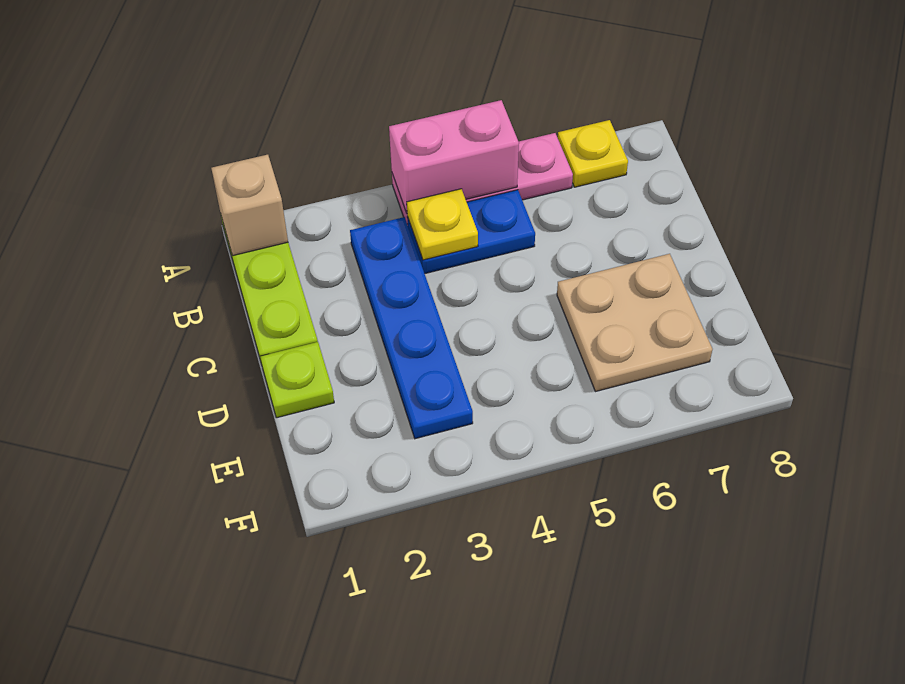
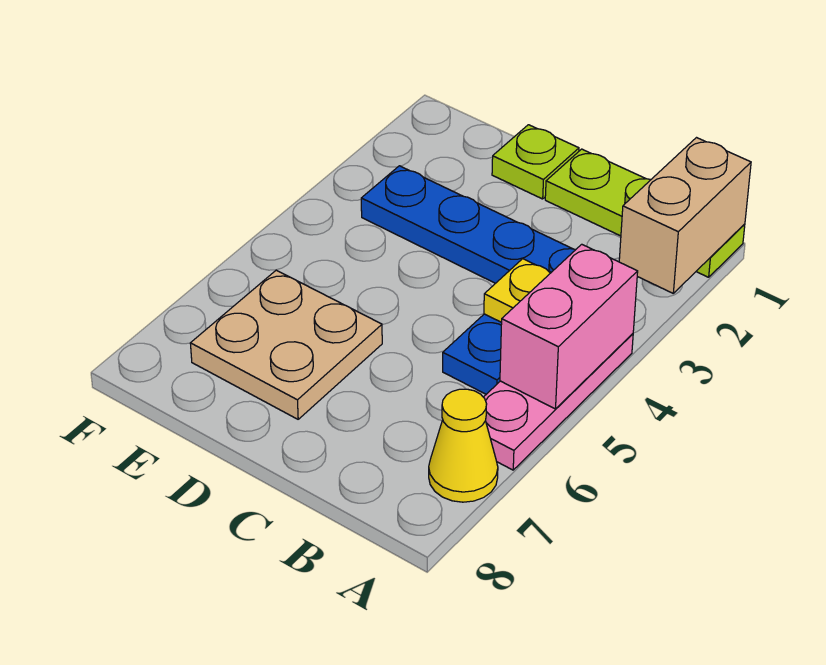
tan brick A1 level 2 -> tan brick A1:A2 level 2
yellow plate A7 level 1 -> yellow cone A7 level 1

